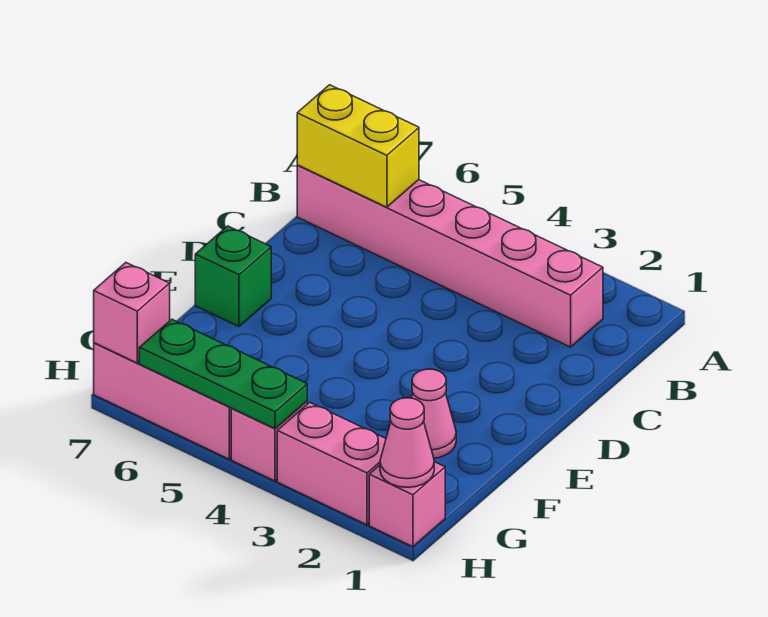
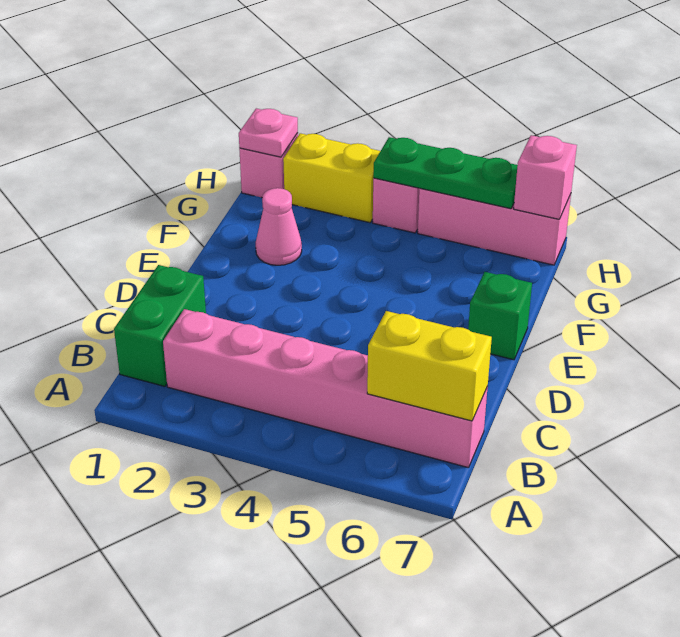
none -> green brick B1:C1 level 1
pink cone H1 level 2 -> pink plate H1 level 2
pink brick H2:H3 level 1 -> yellow brick H2:H3 level 1

